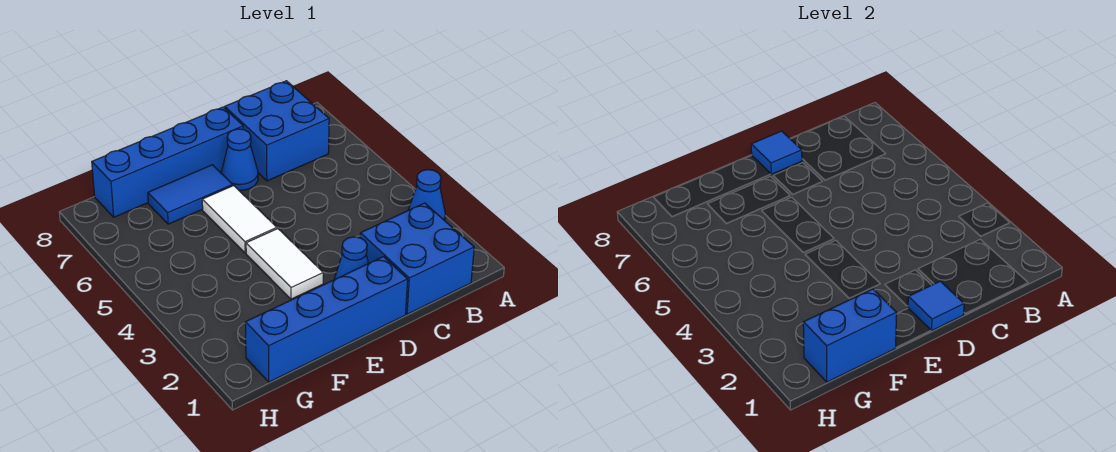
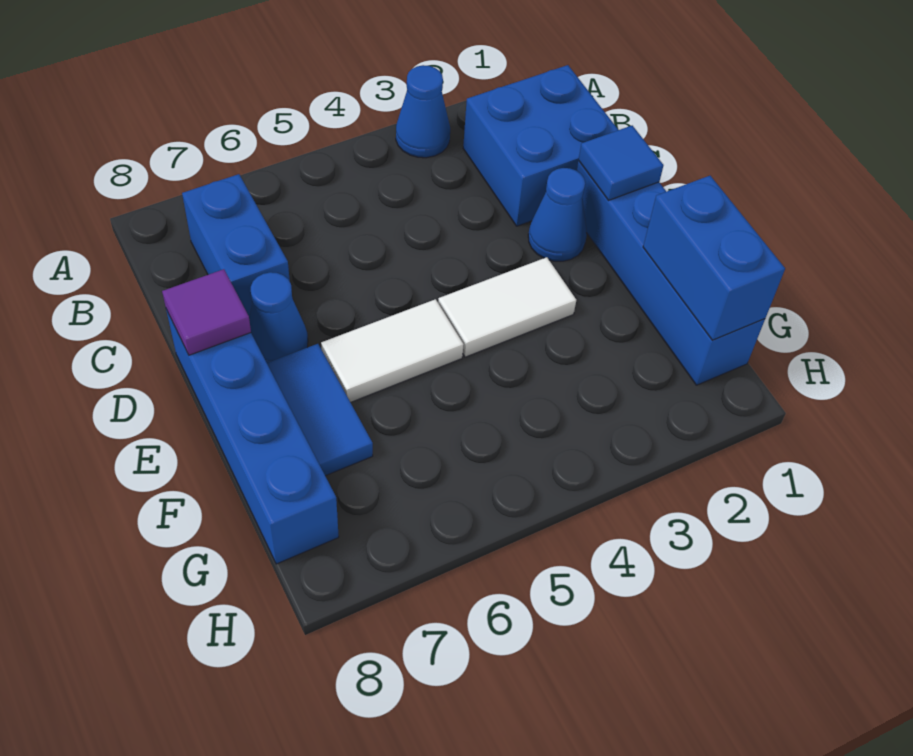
blue brick B7:C8 level 1 -> blue brick B7:C7 level 1
blue tile D8 level 2 -> purple tile D8 level 2

